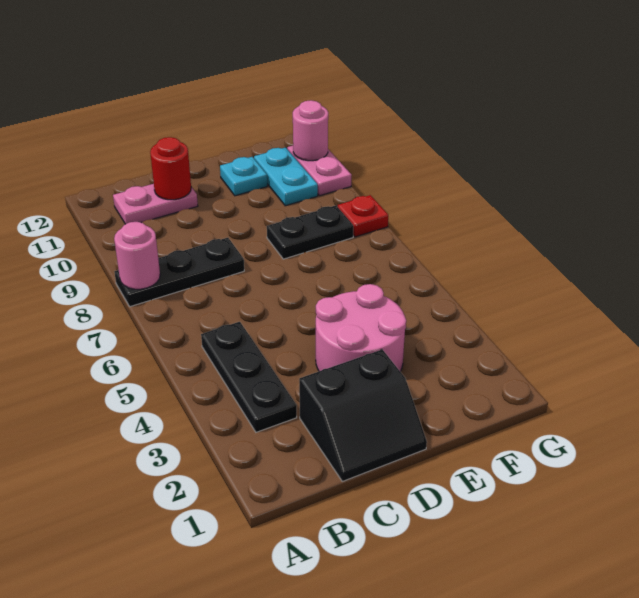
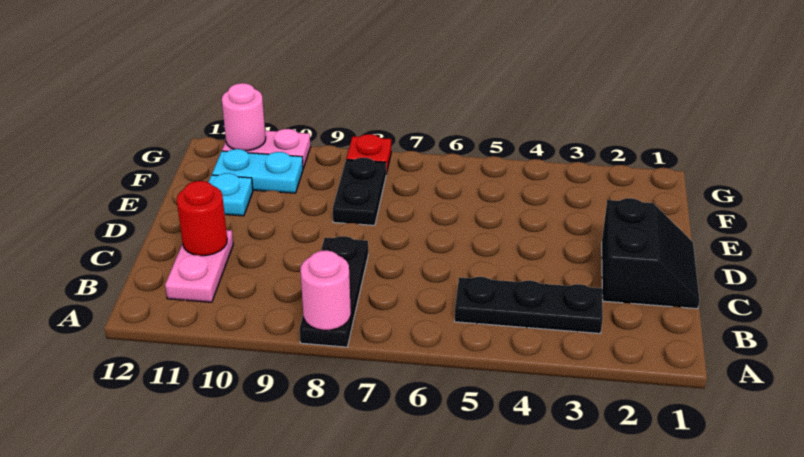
pink round brick D3:E4 level 1 -> none

